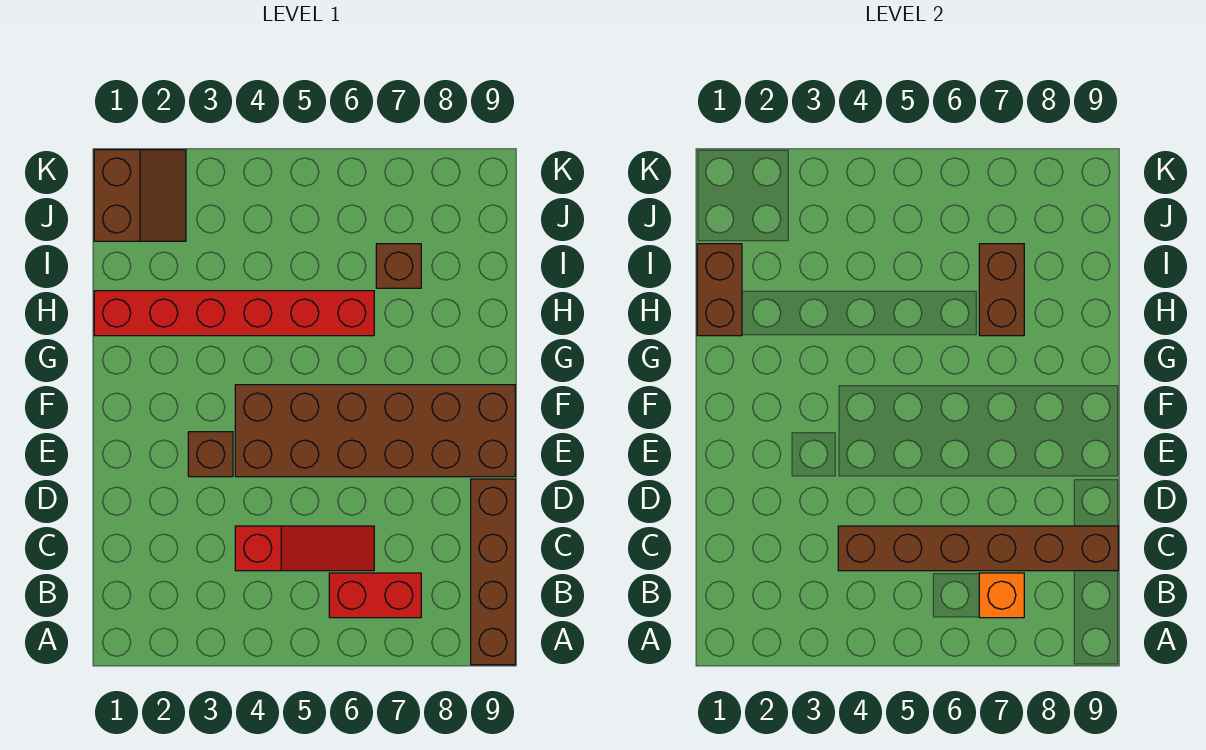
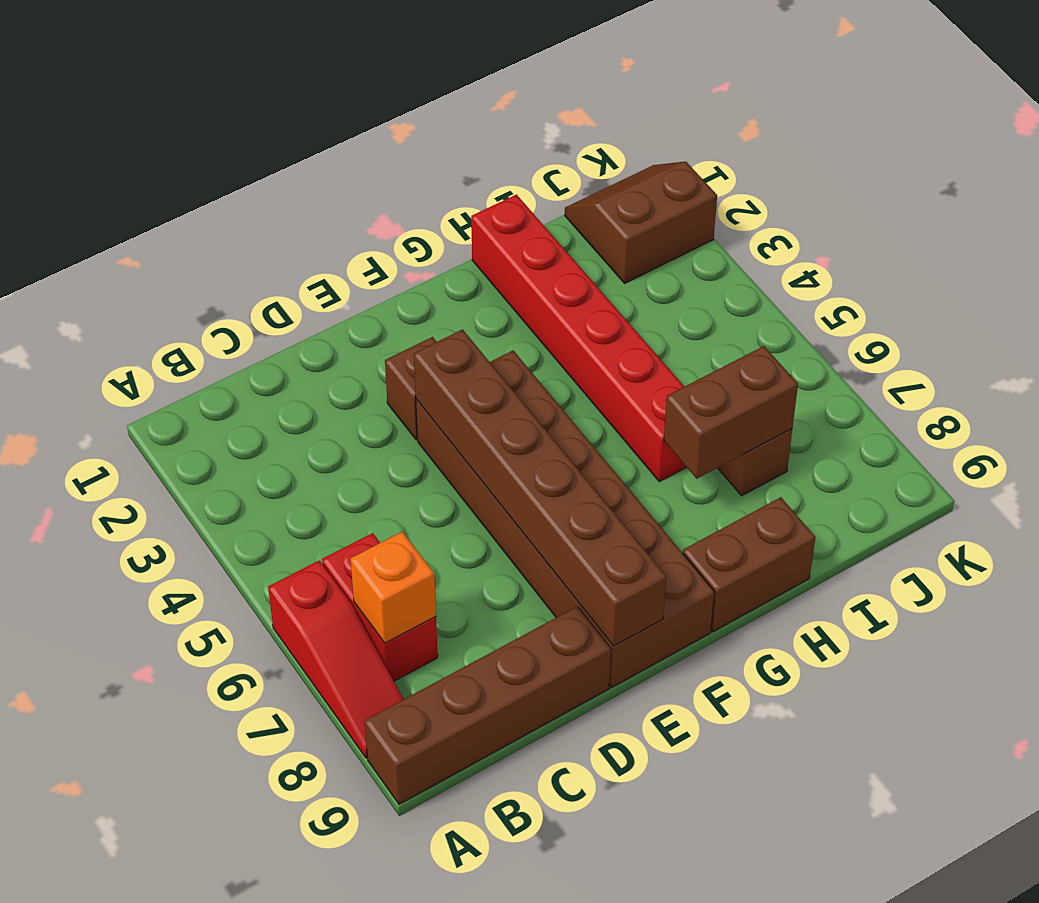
red slope C4:C6 level 1 top 4 -> red slope A6:A8 level 1 top 6
brown brick C4:C9 level 2 -> brown brick E4:E9 level 2
brown brick H1:I1 level 2 -> brown brick G9:H9 level 1
brown slope J1:K2 level 1 top 1 -> brown slope J1:K2 level 1 top 2

